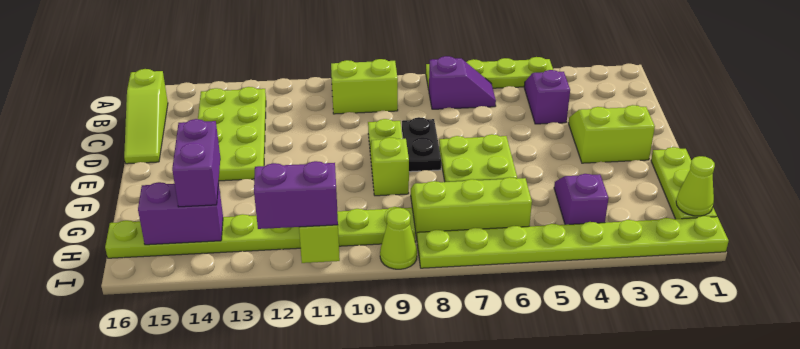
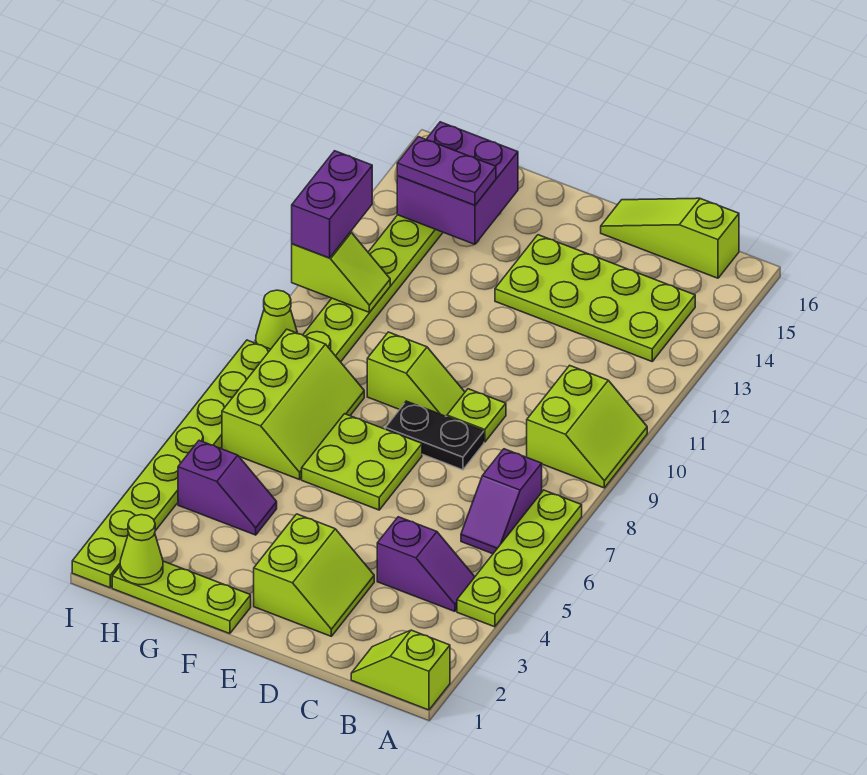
none -> lime slope A1:B1 level 1 top A
purple brick G14:H14 level 3 -> purple plate G14:H14 level 3
purple brick H14:H15 level 2 -> purple brick G14:H15 level 2

